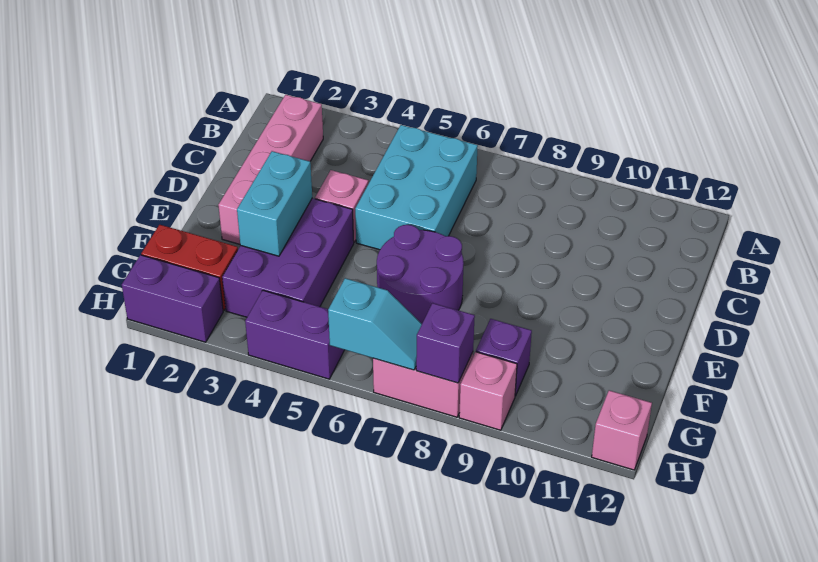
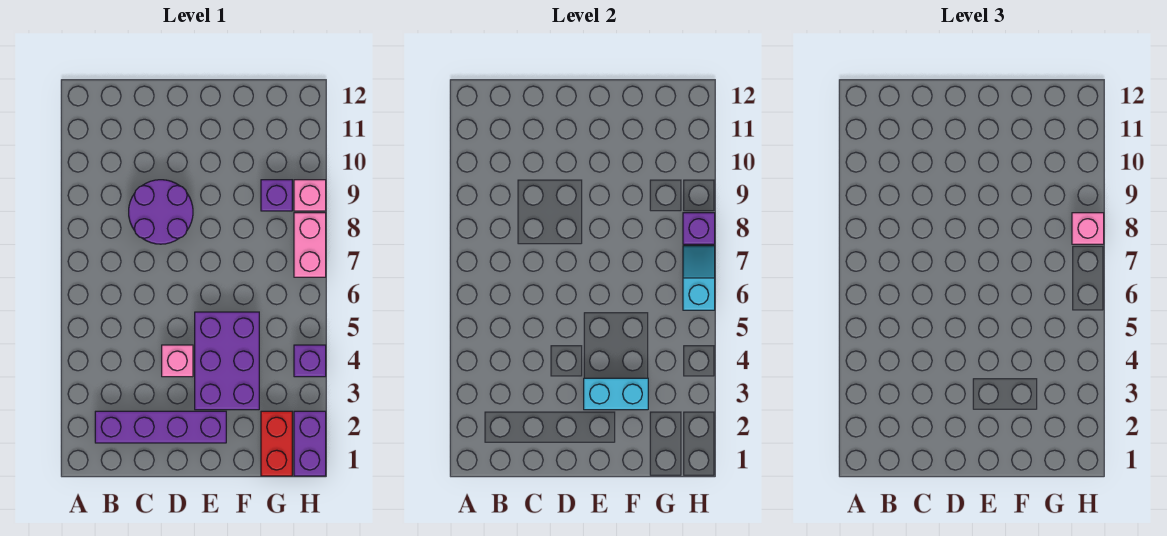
pink brick B2:E2 level 1 -> purple brick B2:E2 level 1
cyan brick B5:D6 level 1 -> none
purple brick E3:G4 level 1 -> purple brick E3:F5 level 1
purple round brick E6:F7 level 1 -> purple round brick C8:D9 level 1
purple brick H4:H5 level 1 -> purple brick H4 level 1
pink brick H12 level 1 -> pink brick H8 level 3

